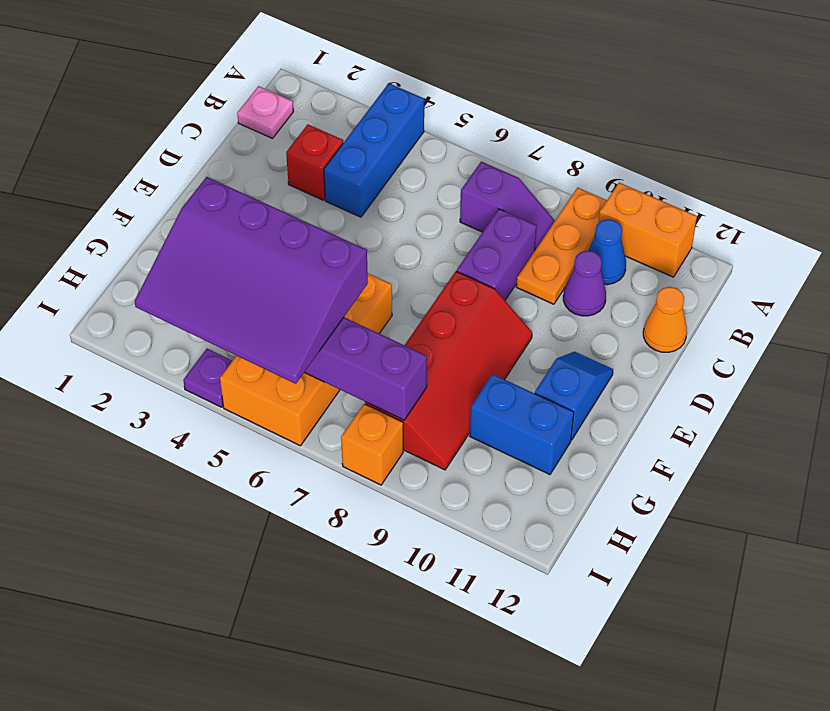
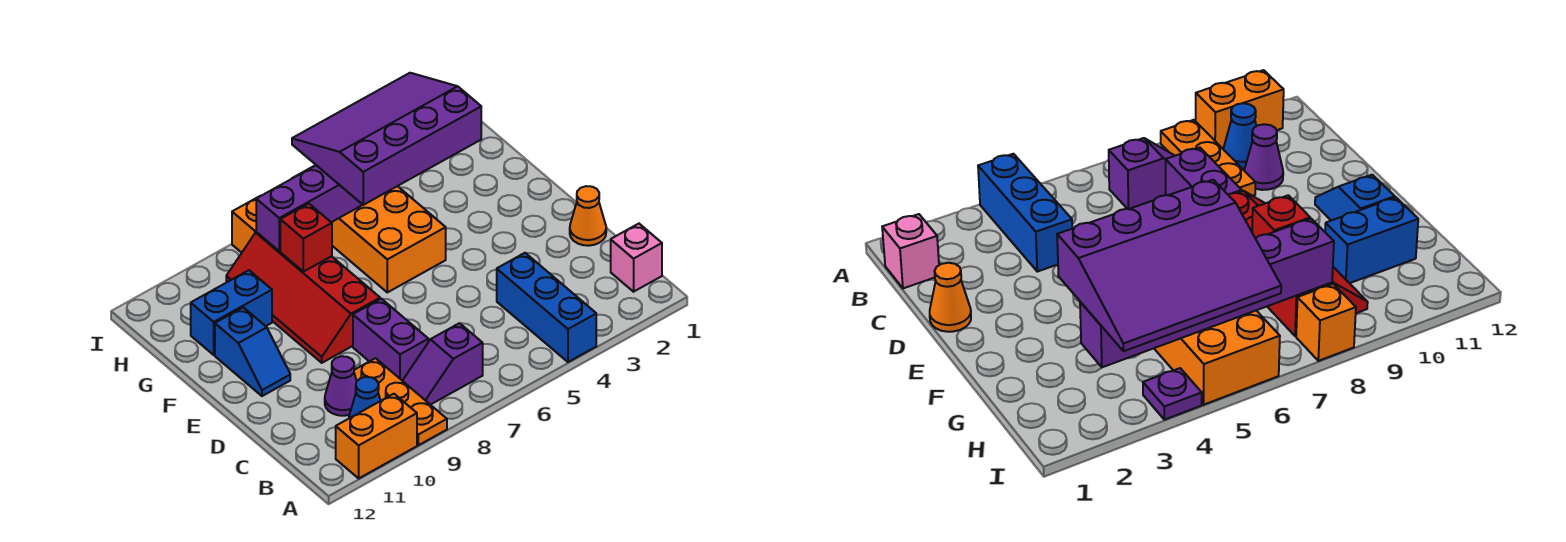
pink plate B1 level 1 -> pink brick B1 level 1
red brick C3 level 1 -> red brick G8 level 2
orange cone C12 level 1 -> orange cone D1 level 1

